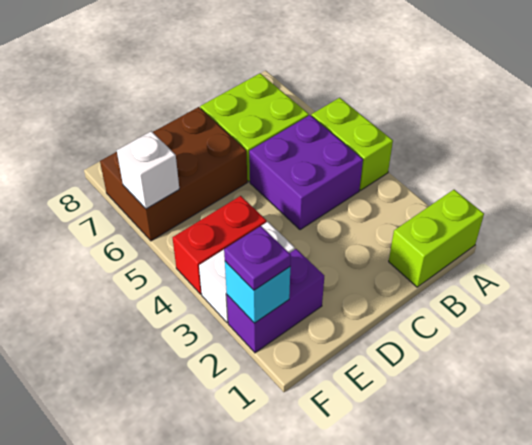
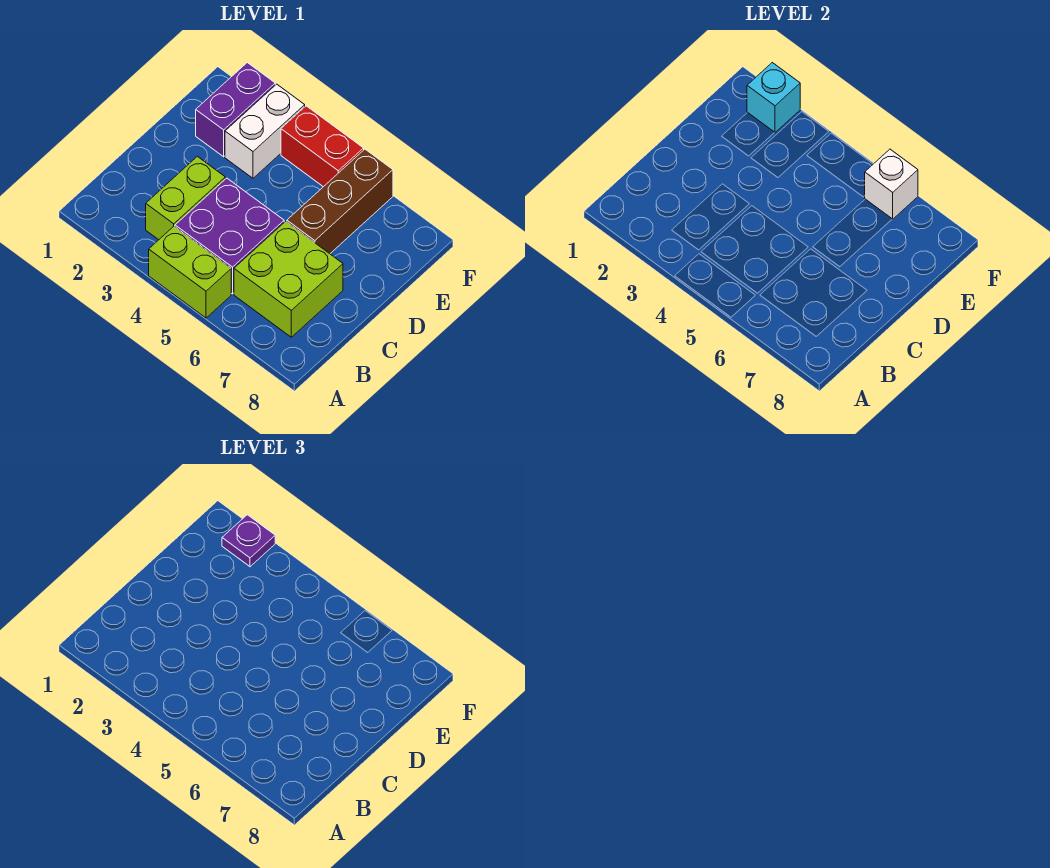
lime brick A1:B1 level 1 -> lime brick B3:C3 level 1
brown brick D6:F7 level 1 -> brown brick D6:F6 level 1
red brick E4:F4 level 1 -> red brick F4:F5 level 1

